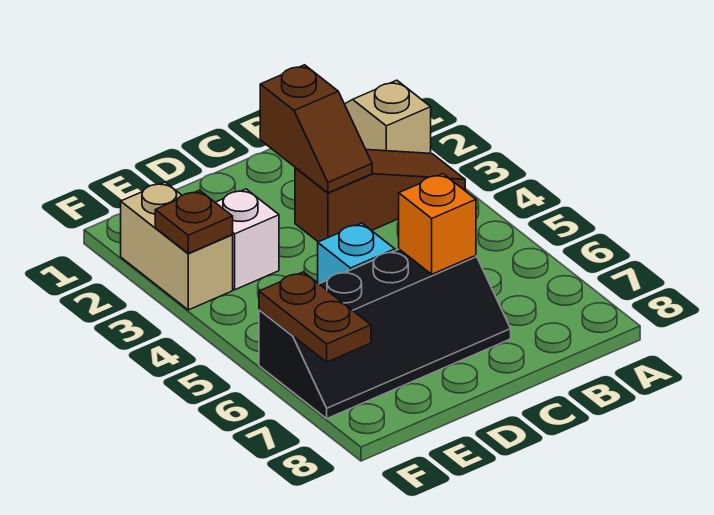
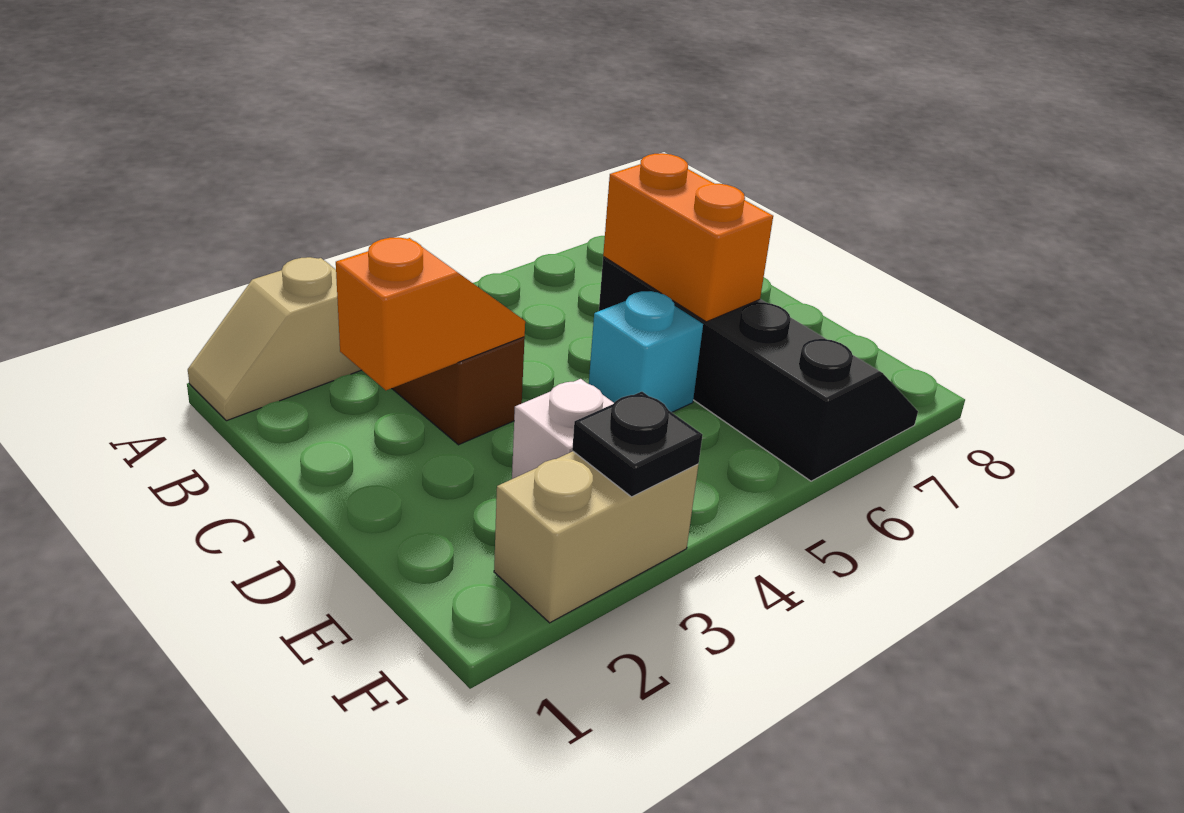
brown slope C2:C3 level 2 top 2 -> orange slope C2:C3 level 2 top 2
orange brick C6 level 2 -> orange brick C6:D6 level 2
brown plate F3 level 2 -> black plate F3 level 2
brown plate F6:F7 level 2 -> none

